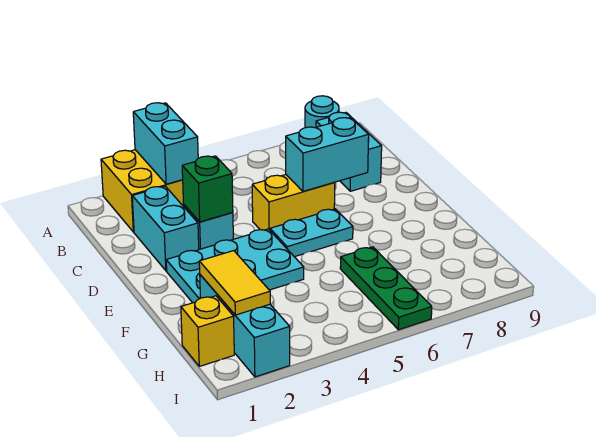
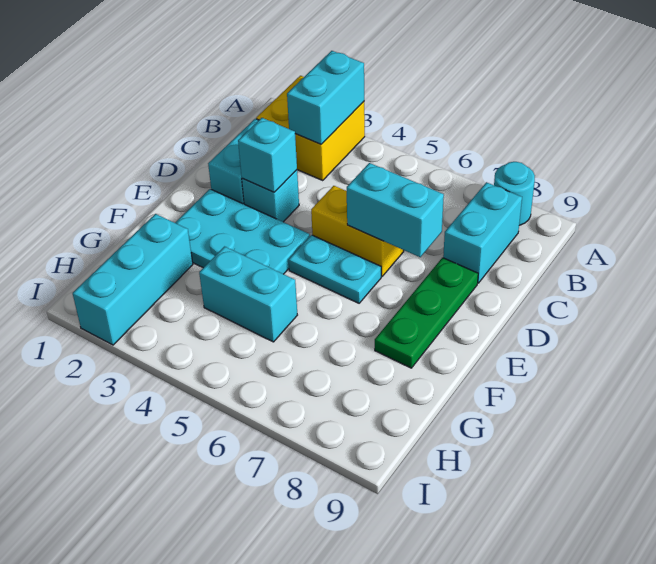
green brick D3 level 2 -> cyan brick D3 level 2
yellow tile G2:H2 level 2 -> none
none -> cyan brick G4:G5 level 1
green plate G6:I6 level 1 -> green plate D8:F8 level 1
yellow brick H1 level 1 -> none

